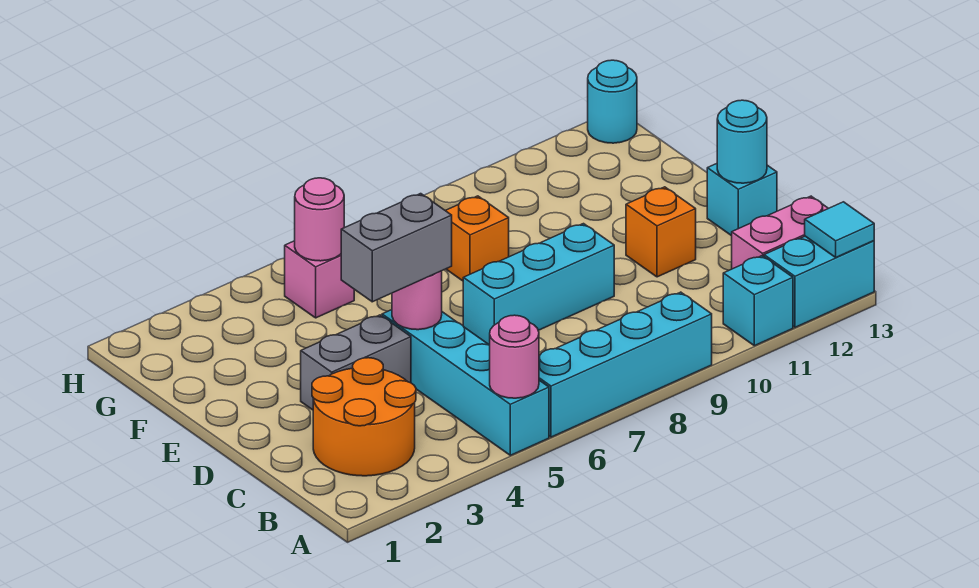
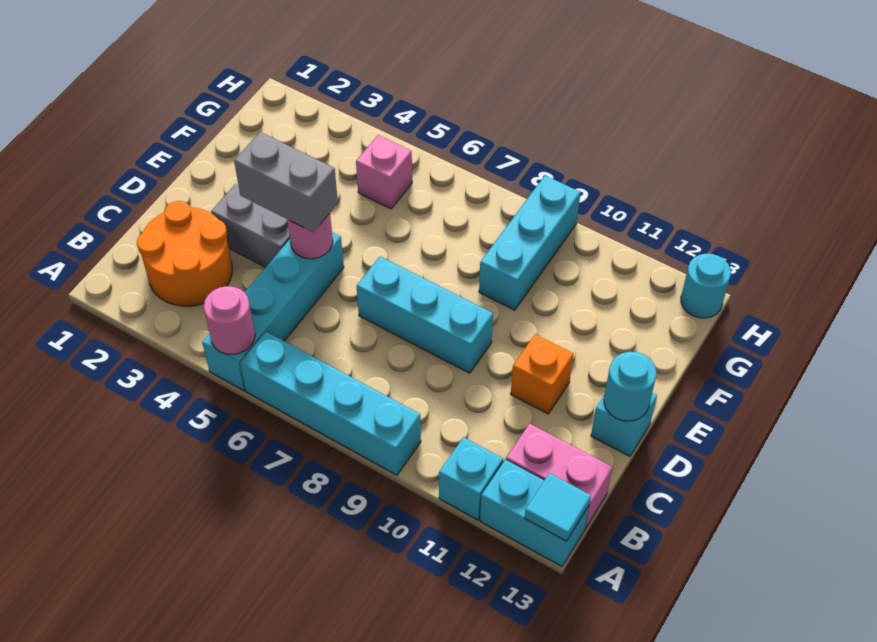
orange brick F8 level 1 -> none
none -> cyan brick F9:H9 level 1
pink round brick G5 level 2 -> none

